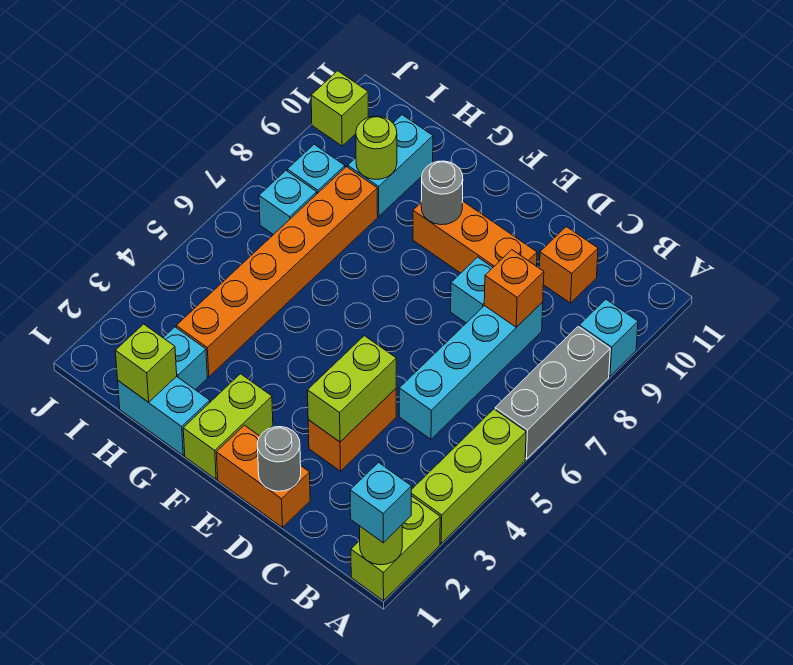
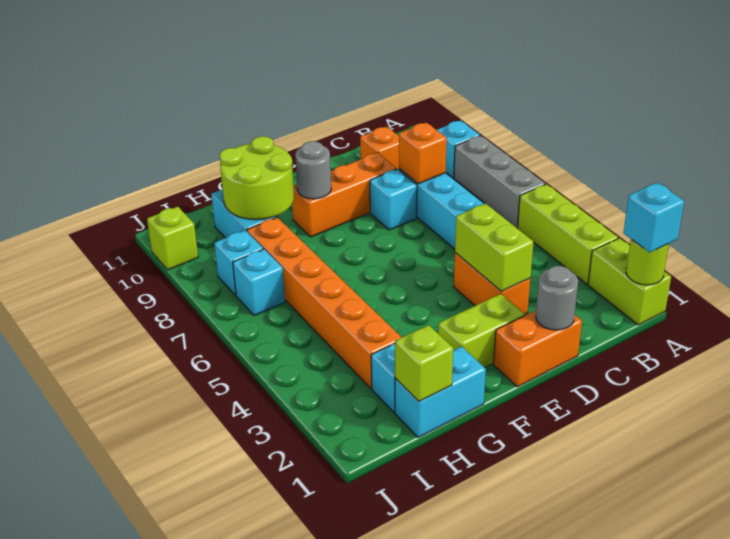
lime brick F1:F2 level 1 -> lime brick E2:F2 level 1
lime round brick H9 level 2 -> lime round brick G9:H10 level 2

